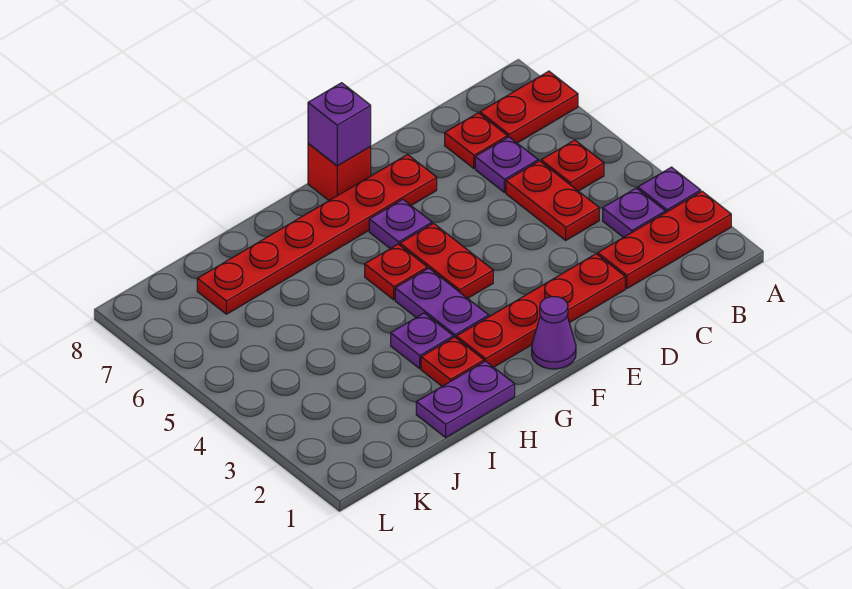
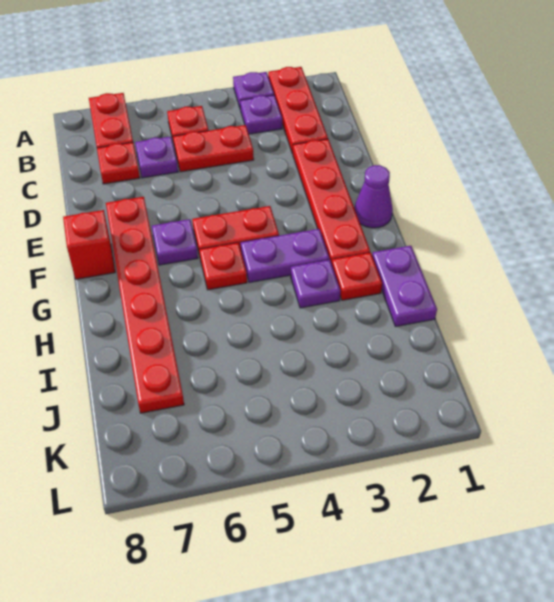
purple brick F8 level 2 -> none

